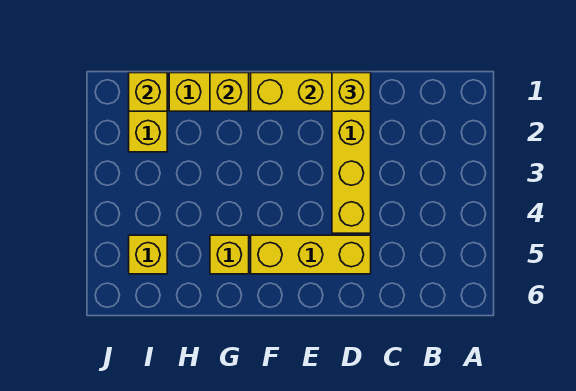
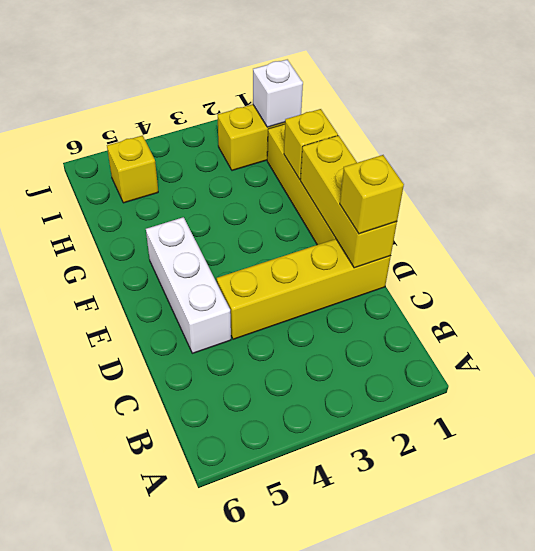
yellow brick D5:F5 level 1 -> white brick D5:F5 level 1
yellow brick G5 level 1 -> none
yellow brick I1 level 2 -> white brick I1 level 2

